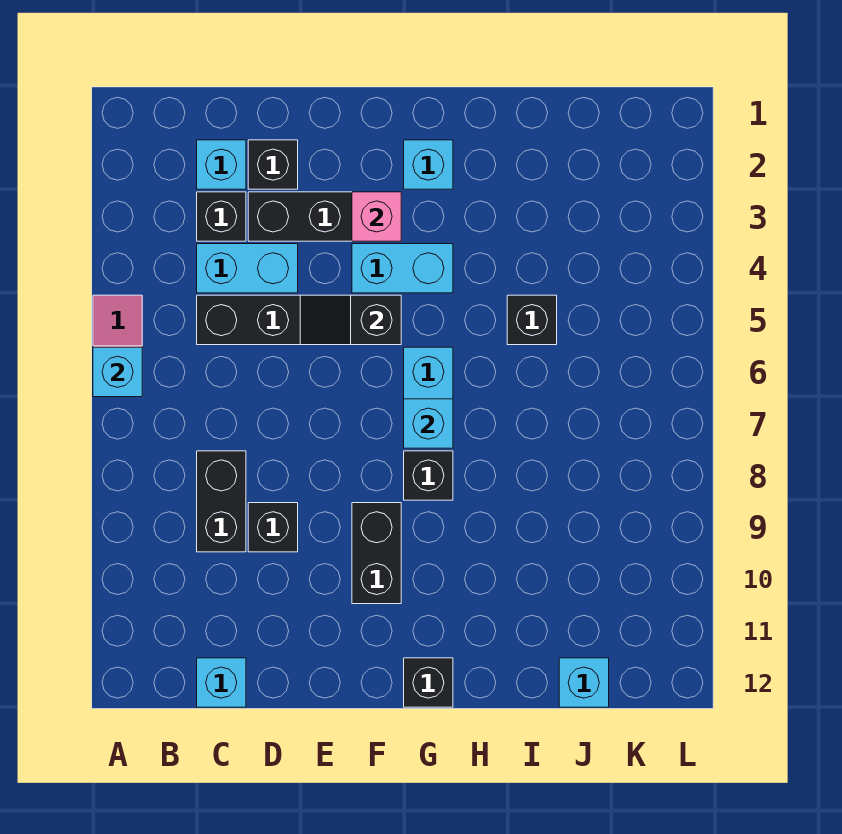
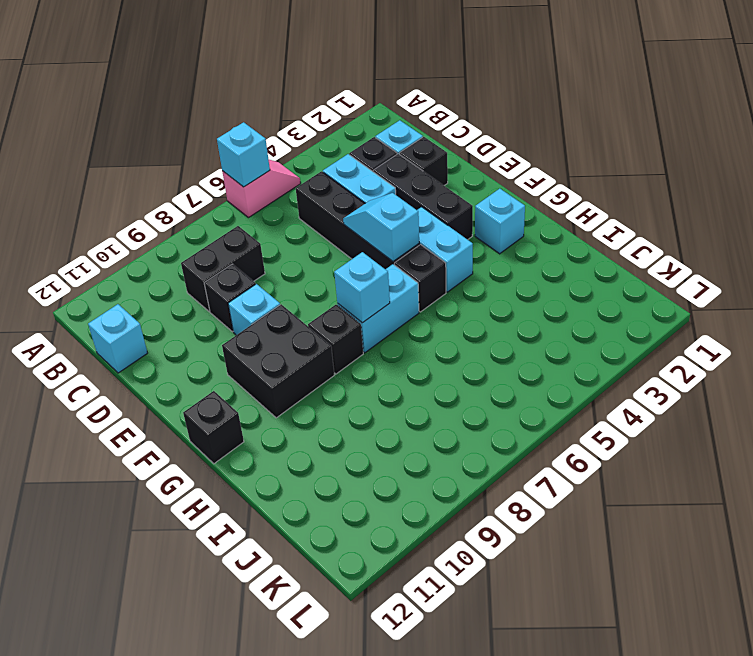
black slope E5:F5 level 2 top F -> cyan slope E5:F5 level 2 top F
pink brick F3 level 2 -> none
black brick F9:F10 level 1 -> black brick F9:G10 level 1
black brick I5 level 1 -> black brick G5 level 1
cyan brick J12 level 1 -> cyan brick E9 level 1

